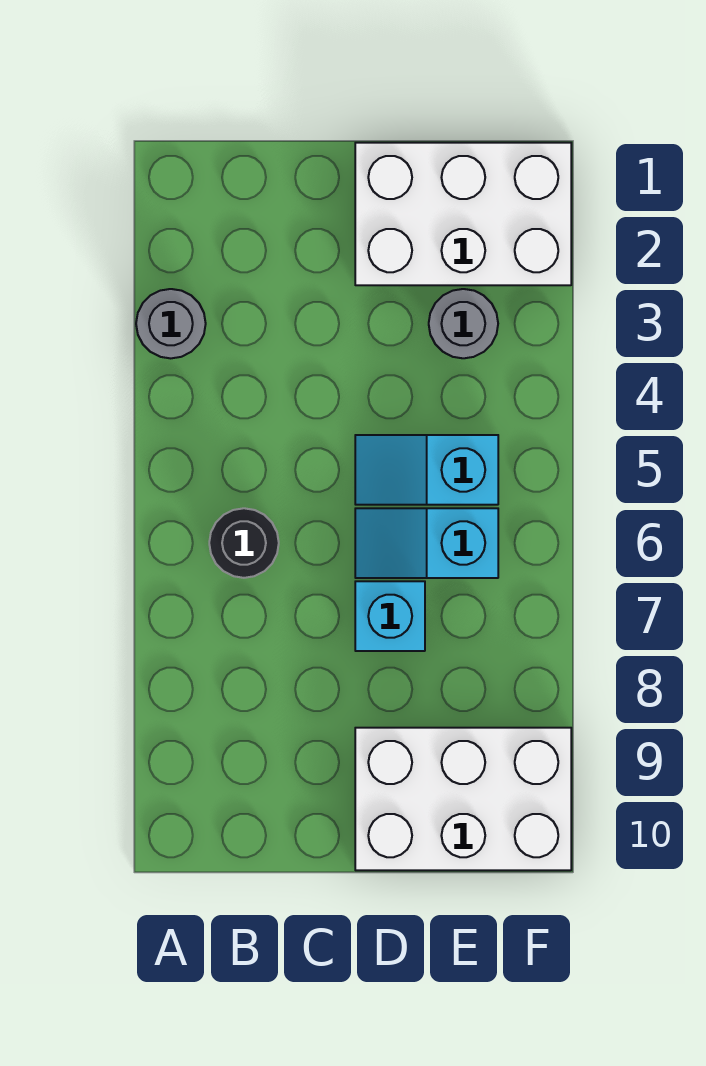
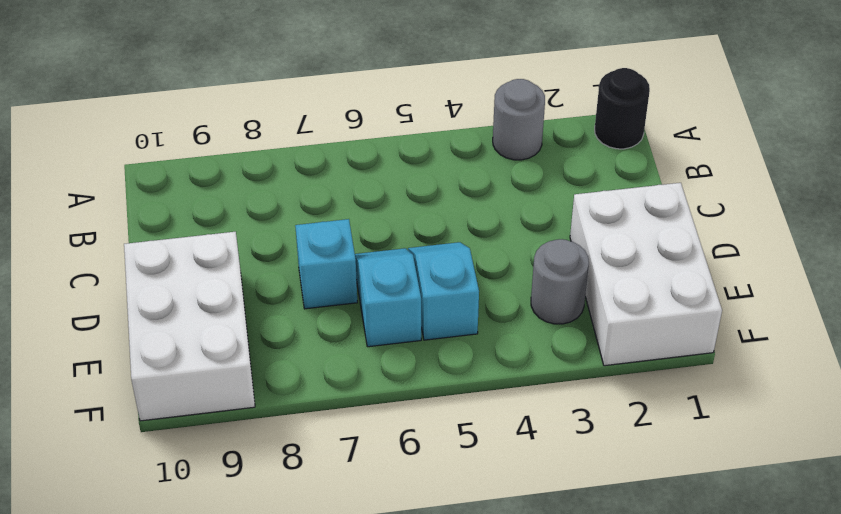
black round brick B6 level 1 -> black round brick A1 level 1

